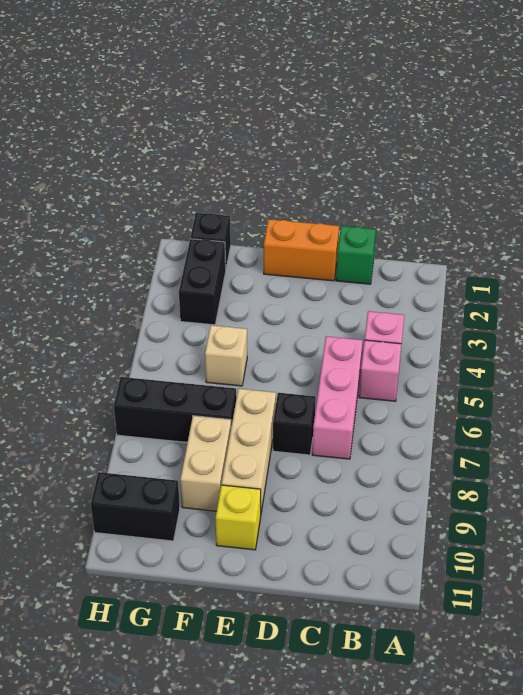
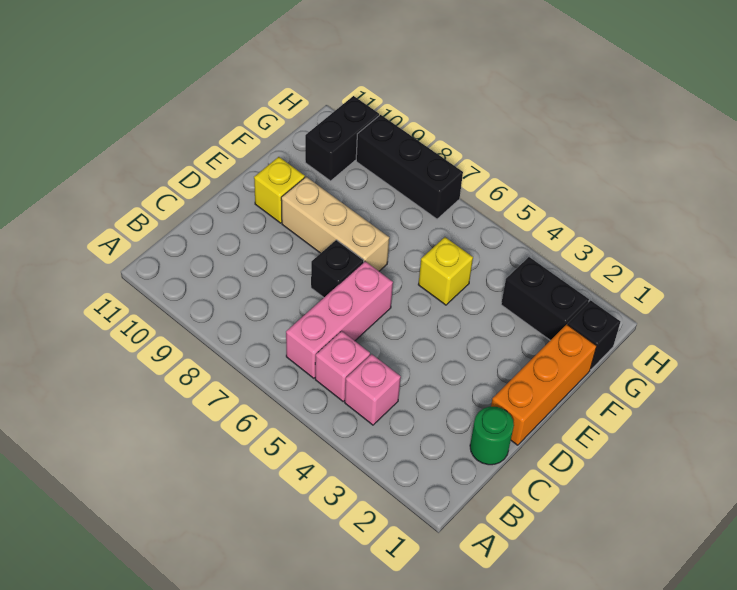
green brick C1 level 1 -> green round brick C1 level 1
pink brick C5:C7 level 1 -> pink brick B6:D6 level 1
orange brick D1:E1 level 1 -> orange brick D1:F1 level 1
tan brick F5 level 1 -> yellow brick F5 level 1
black brick F7:H7 level 1 -> black brick H7:H9 level 1
tan brick F8:F9 level 1 -> none

